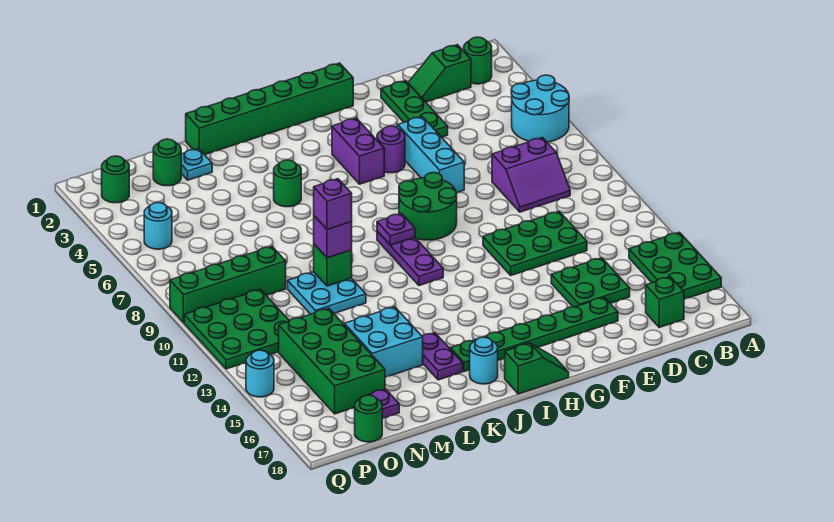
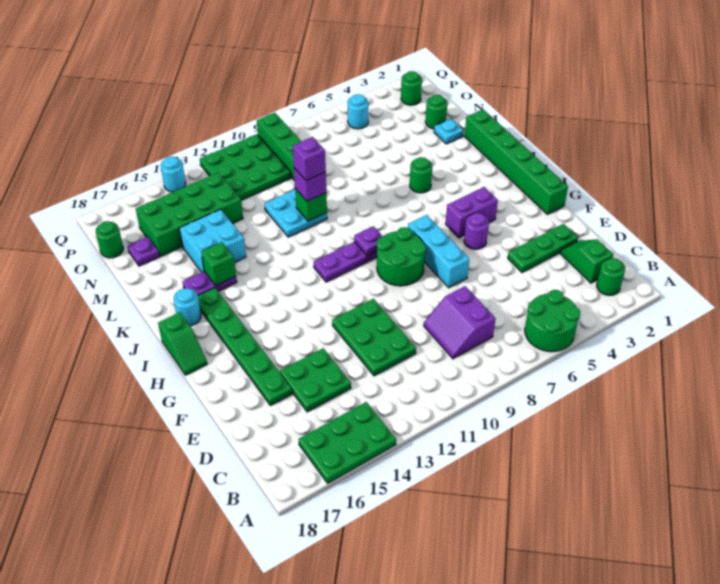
cyan round brick A5:B6 level 1 -> green round brick A5:B6 level 1
green brick C17 level 1 -> green brick K15 level 2
cyan brick F5:F7 level 1 -> cyan brick F7:H7 level 1

